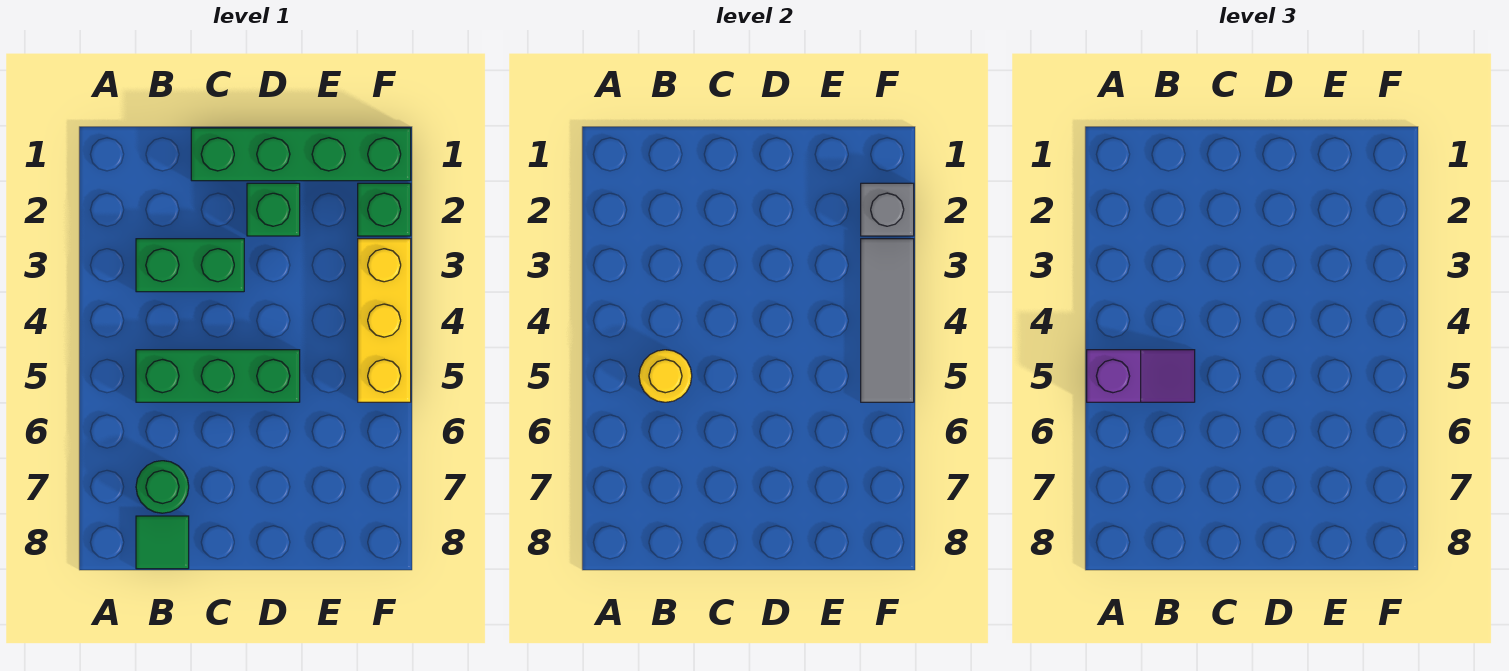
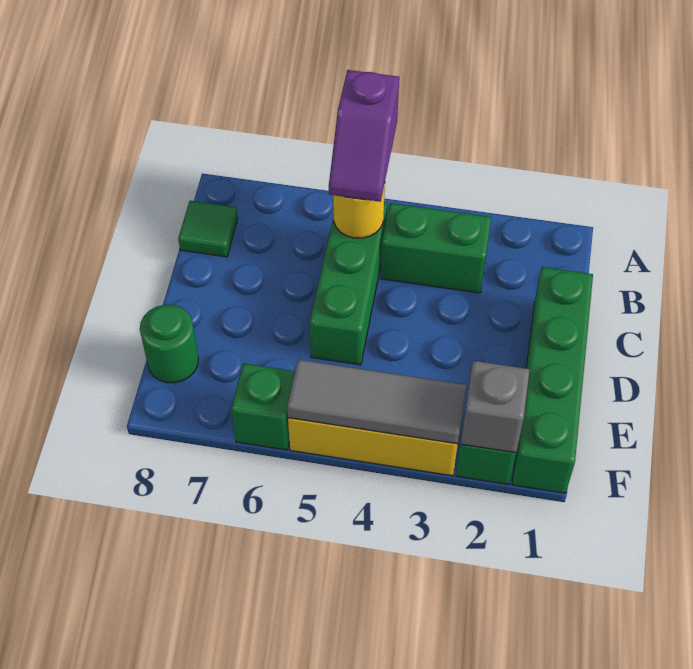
green brick B3:C3 level 1 -> green brick B3:B4 level 1
green round brick B7 level 1 -> green round brick E8 level 1
green brick D2 level 1 -> green brick F6 level 1

